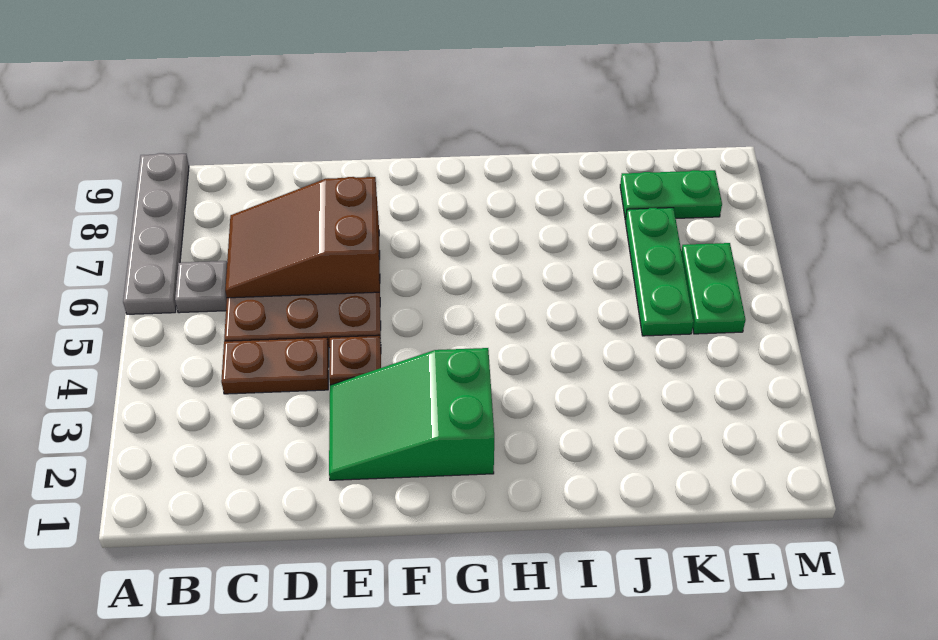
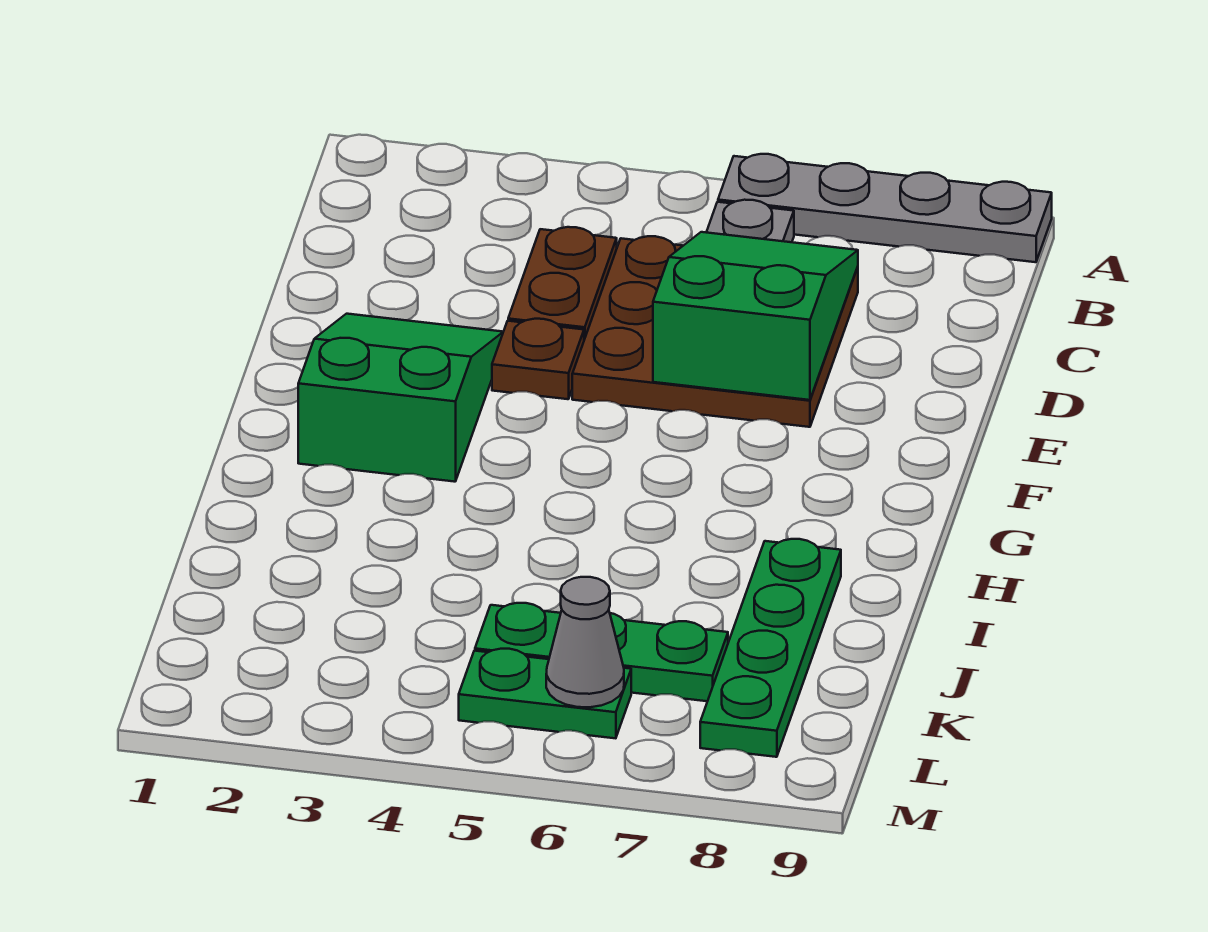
brown slope C6:E7 level 2 top E -> green slope C6:E7 level 2 top E
green plate K8:L8 level 1 -> green plate I8:L8 level 1
none -> grey cone L6 level 2

